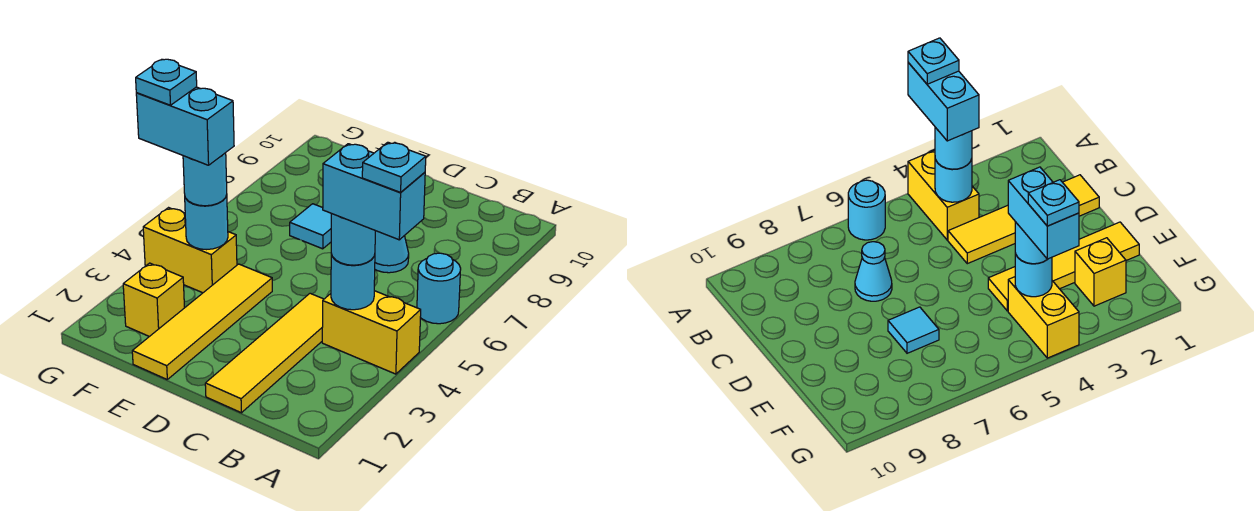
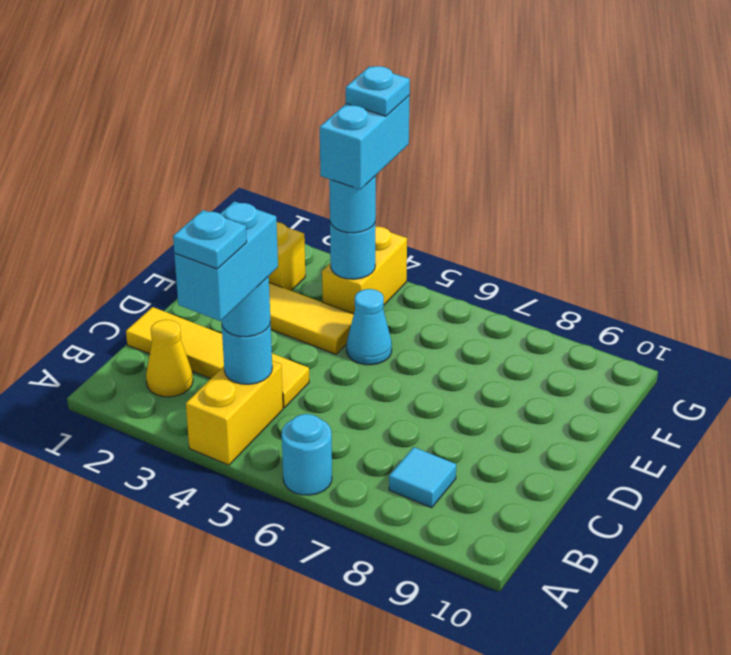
none -> yellow cone B2 level 1
cyan cone C7 level 1 -> cyan cone E5 level 1
cyan tile E7 level 1 -> cyan tile B8 level 1

